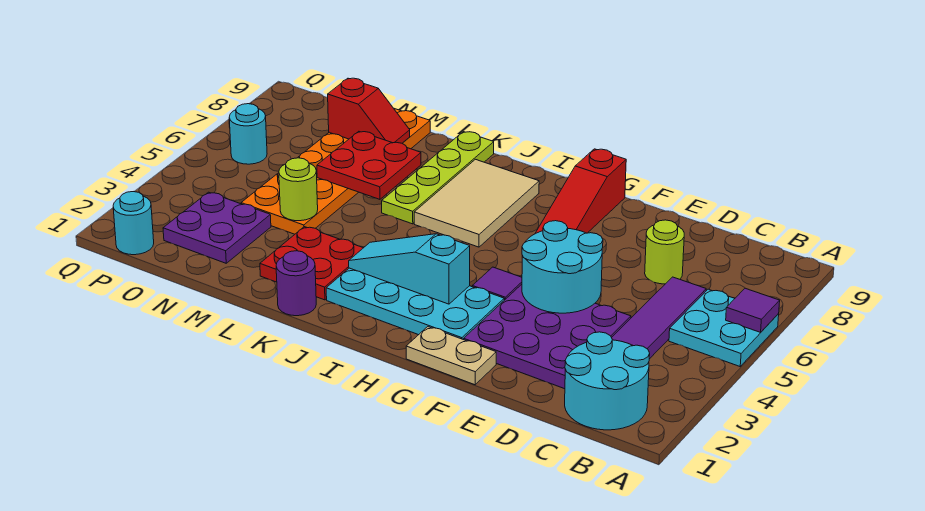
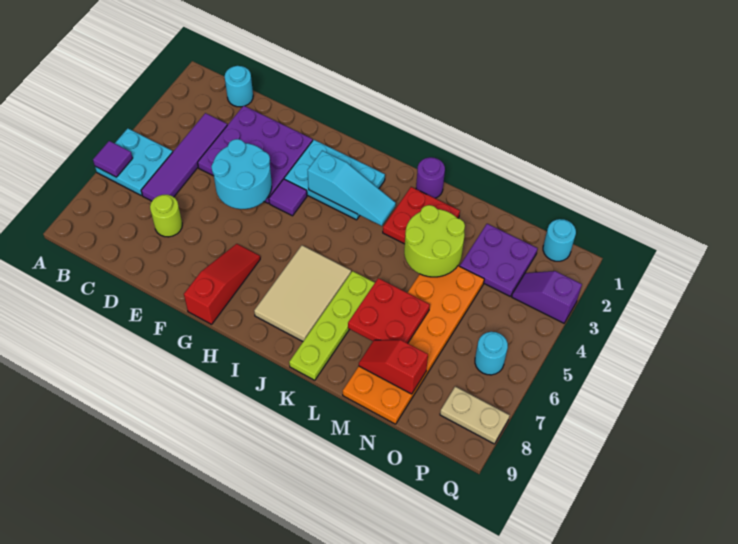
cyan round brick B1:C2 level 1 -> cyan round brick C1 level 1
tan plate F1:G1 level 1 -> tan plate P8:Q8 level 1
cyan plate G2:J3 level 1 -> cyan plate G2:I3 level 1
lime round brick M4 level 2 -> lime round brick L3:M4 level 2
none -> purple slope P3:Q3 level 1 top Q

